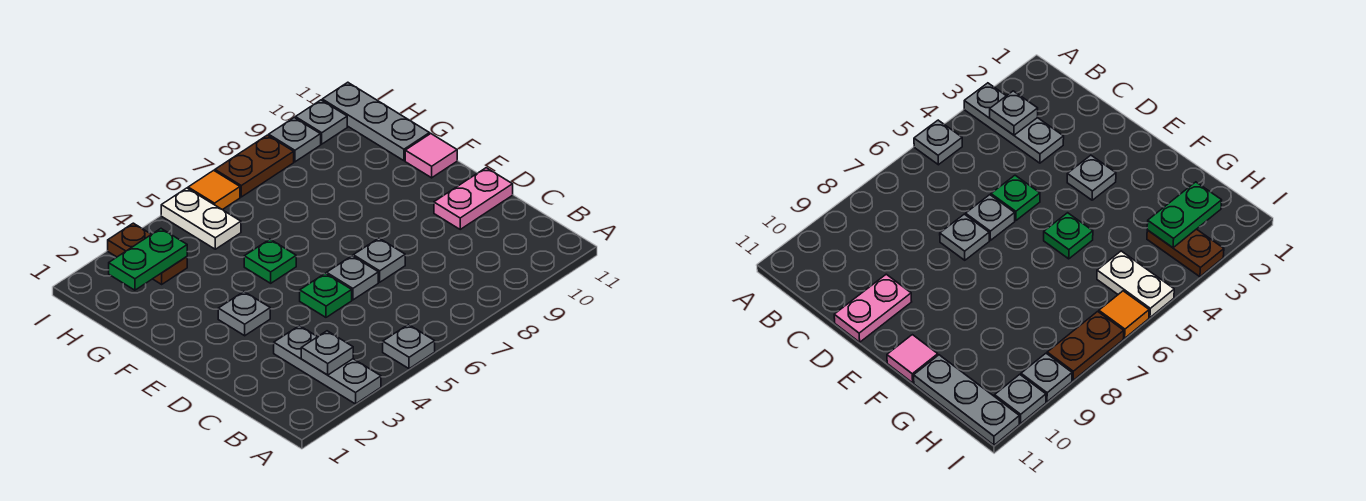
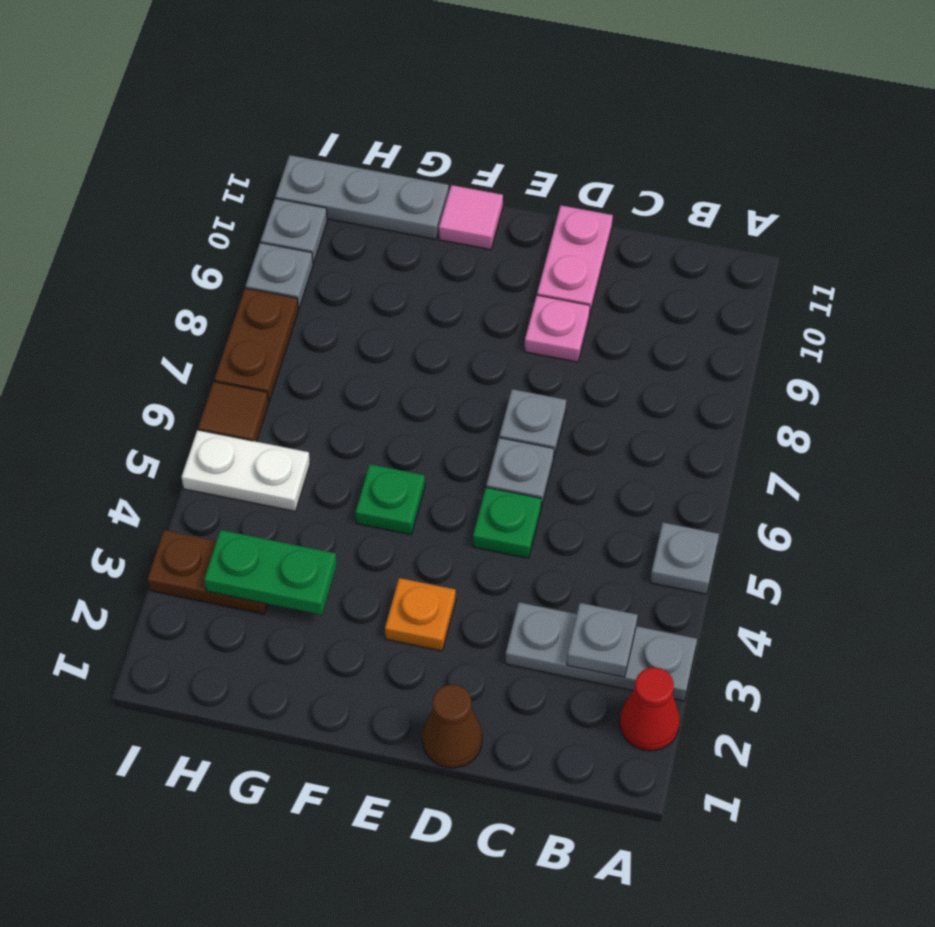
none -> red cone A2 level 1
none -> brown cone D1 level 1
none -> pink plate D9 level 1
grey plate E3 level 1 -> orange plate E3 level 1
green plate H2:H3 level 2 -> green plate G3:H3 level 2
orange tile I6 level 1 -> brown tile I6 level 1

